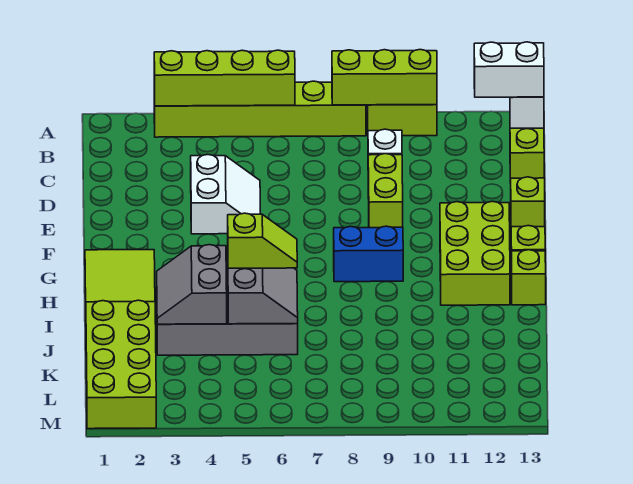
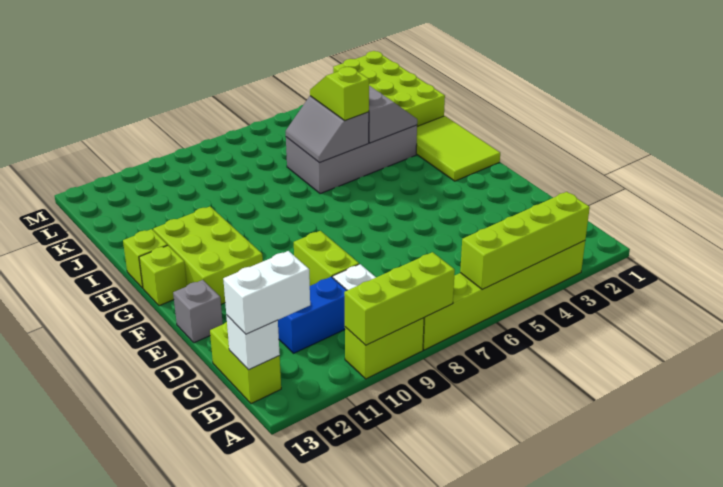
white slope D4:E5 level 1 top 4 -> none
lime brick E13 level 1 -> grey brick E13 level 1
blue brick G8:G9 level 1 -> blue brick C10:C11 level 1
lime slope I5:I6 level 3 top 5 -> lime slope I5:J5 level 3 top I

